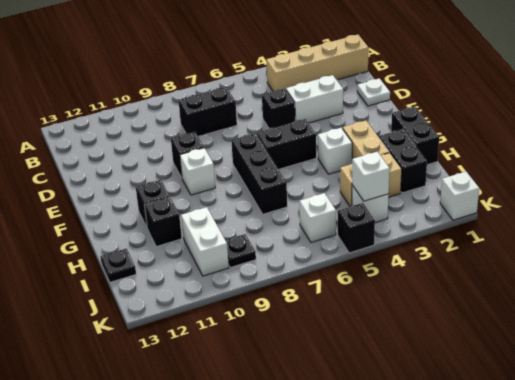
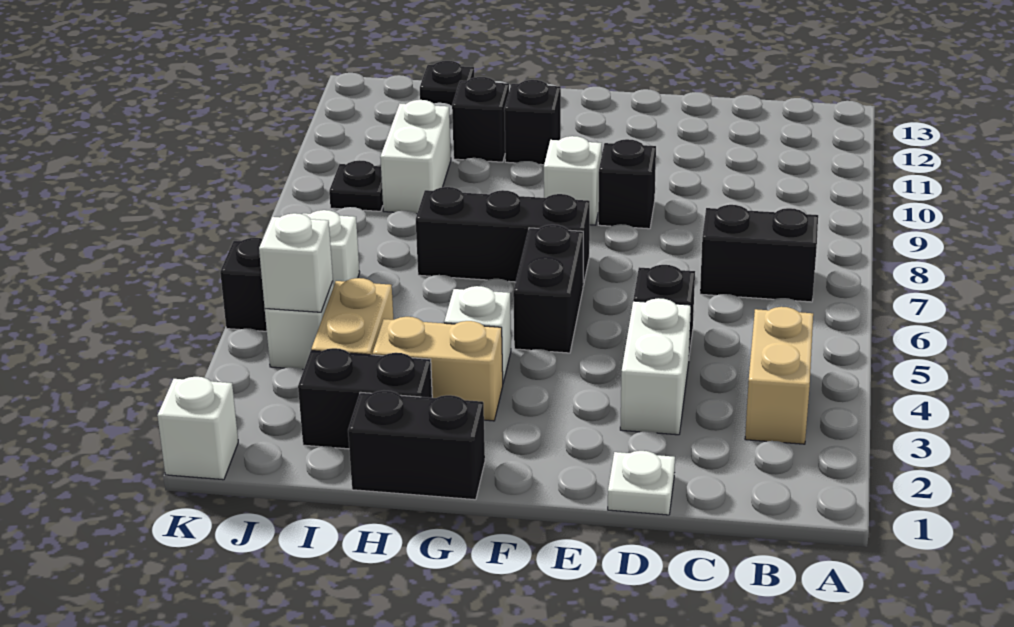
tan brick B1:B4 level 1 -> tan brick B3:B4 level 1
black brick C7:C8 level 1 -> black brick B7:C7 level 1
white brick I10:J10 level 1 -> white brick I9:I10 level 1

